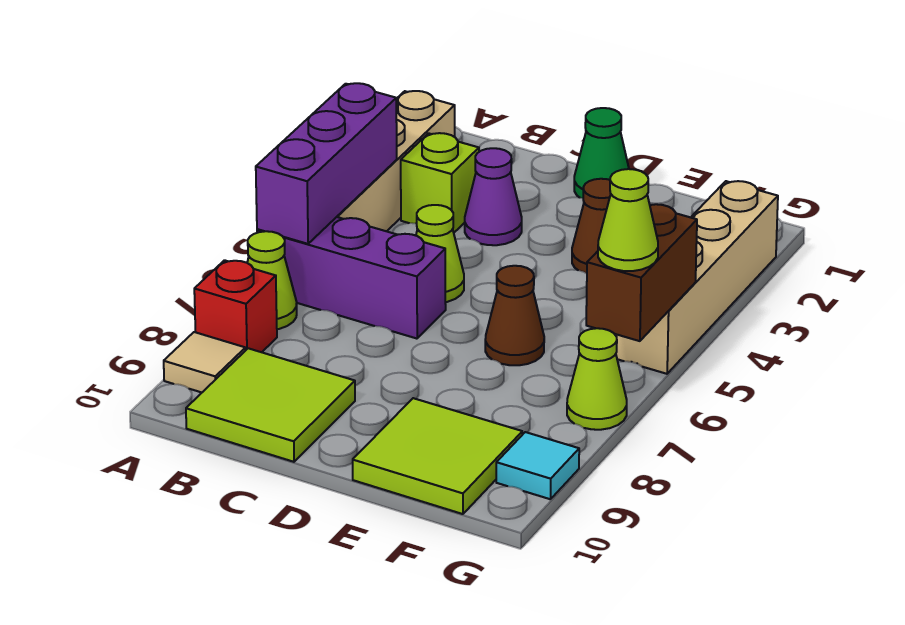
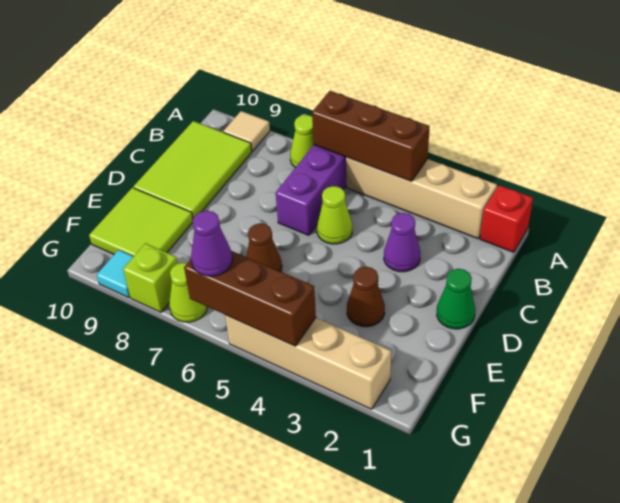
purple brick A4:A6 level 2 -> brown brick A4:A6 level 2
red brick A8 level 1 -> red brick A1 level 1
lime brick B3 level 1 -> lime brick G8 level 1
lime tile B9:C10 level 1 -> lime tile B9:D10 level 1
brown brick G5:G6 level 2 -> brown brick G4:G6 level 2
lime cone G6 level 3 -> purple cone G6 level 3

